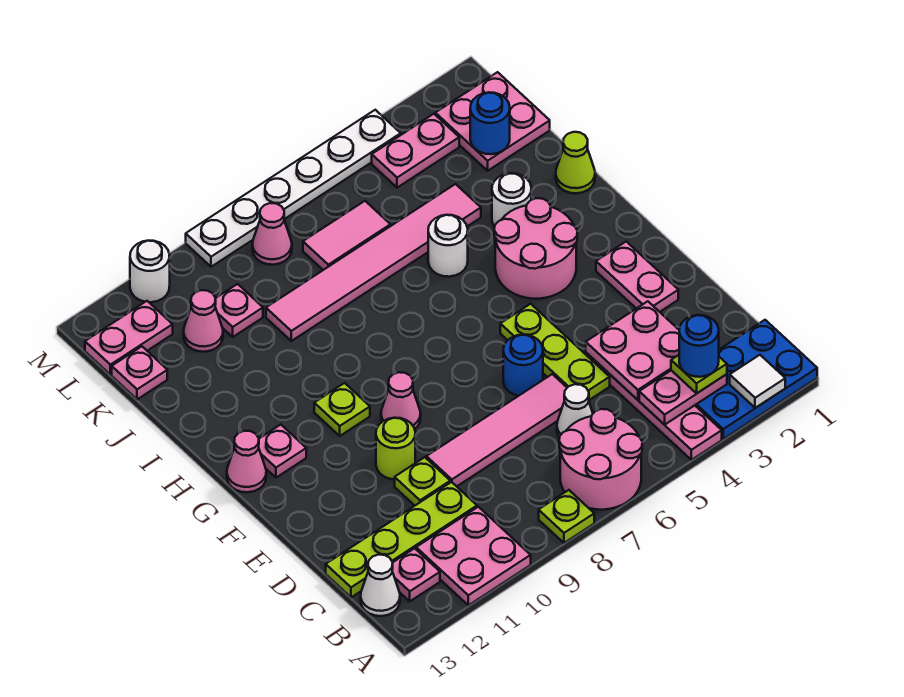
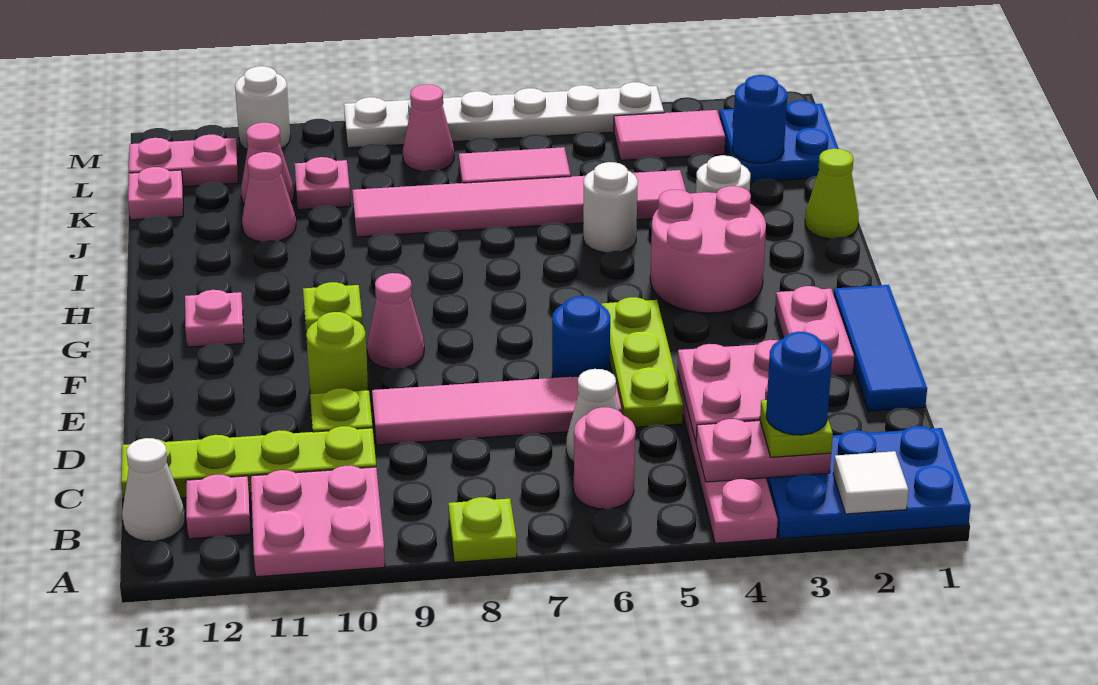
pink round brick A6:B7 level 1 -> pink round brick B6 level 1
none -> blue tile D1:F1 level 1
pink cone G13 level 1 -> pink cone J11 level 1
pink plate K1:L2 level 1 -> blue plate K1:L2 level 1
pink plate L3:L4 level 1 -> pink tile L3:L4 level 1

